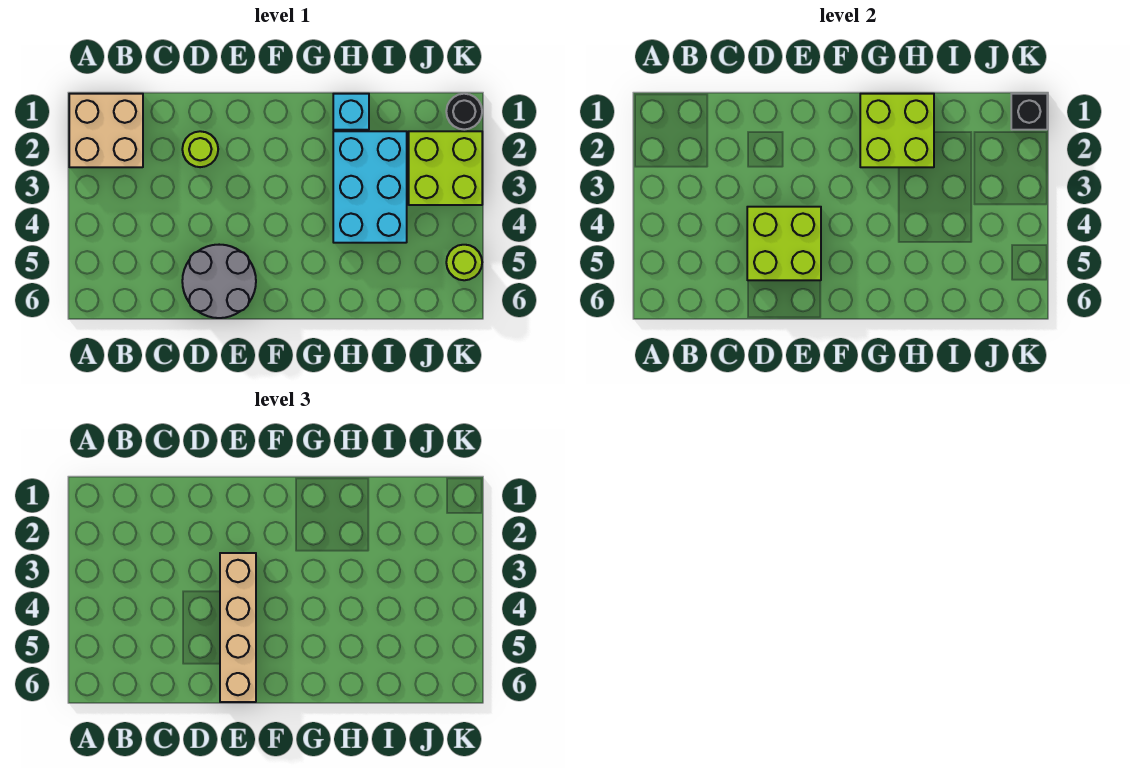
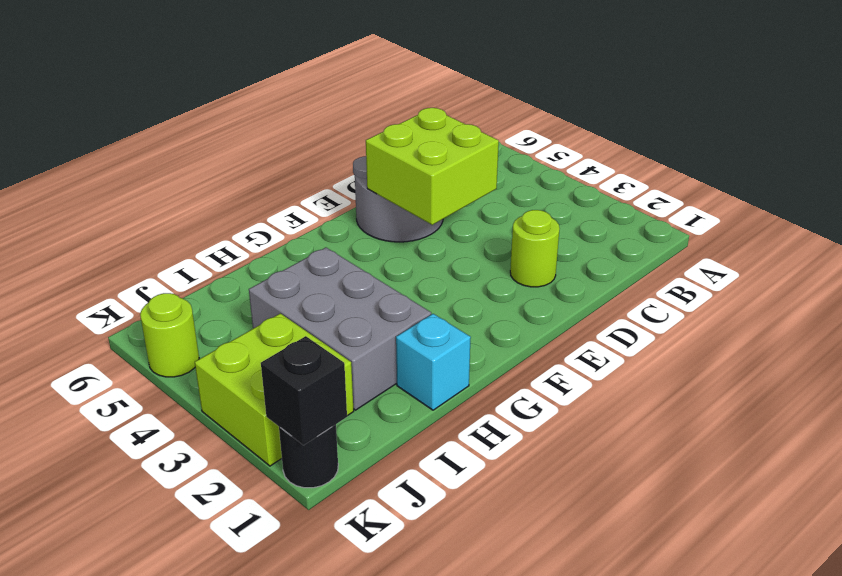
tan brick A1:B2 level 1 -> none
tan brick E3:E6 level 3 -> none
lime brick G1:H2 level 2 -> none
cyan brick H2:I4 level 1 -> grey brick H2:I4 level 1

